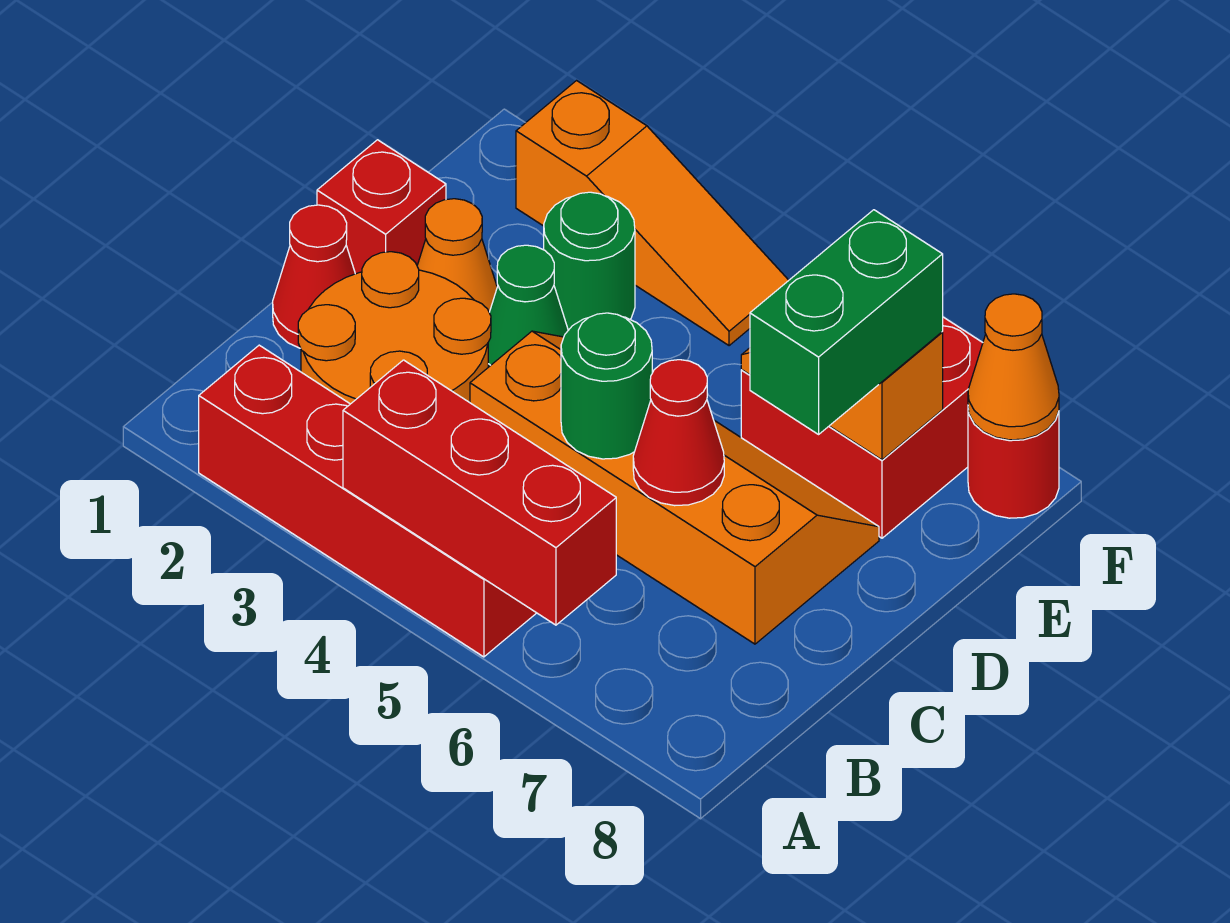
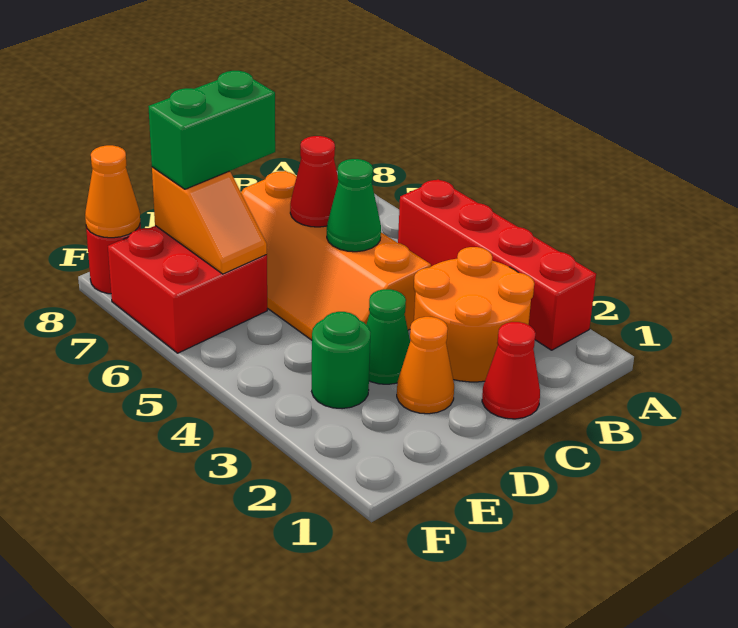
red brick A4:A6 level 2 -> none
green round brick C5 level 2 -> green cone C5 level 2
red brick D1 level 1 -> none
orange slope F2:F4 level 1 top 2 -> none

